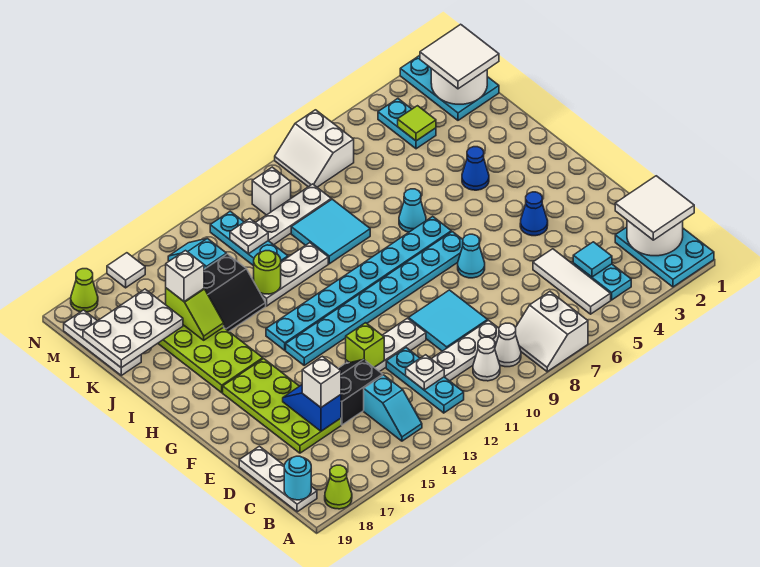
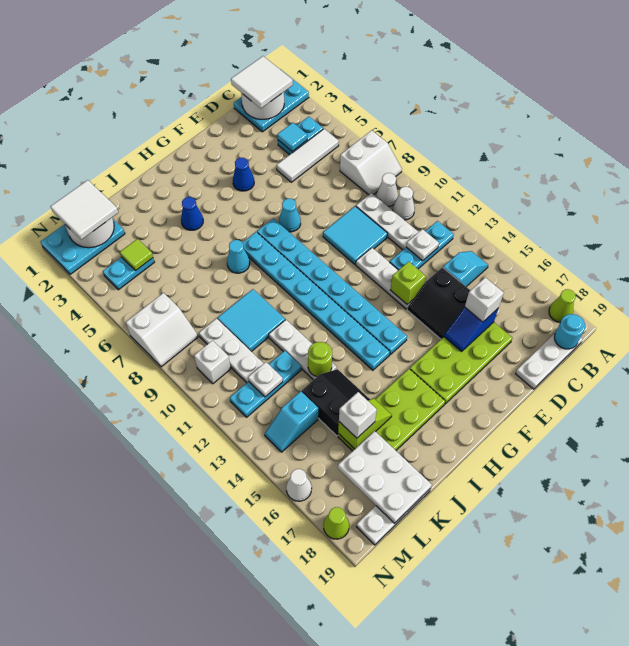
white tile N16 level 1 -> white cone N16 level 1

